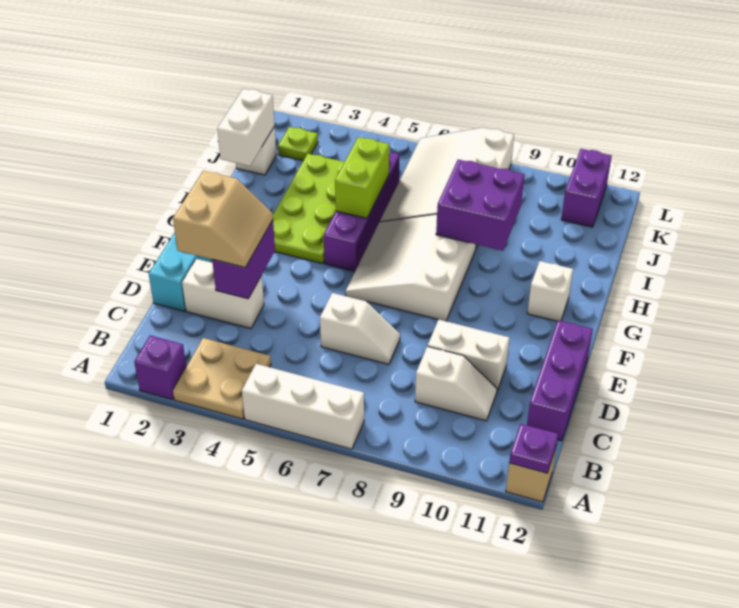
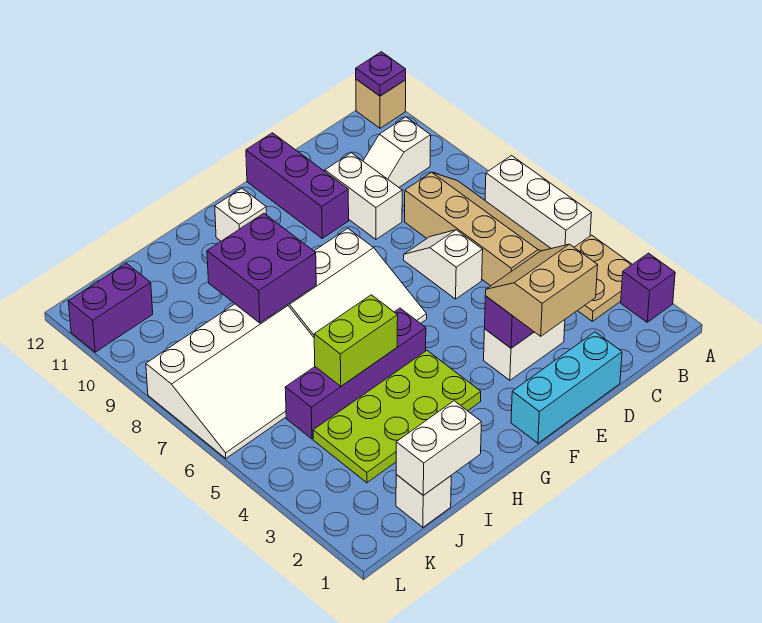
none -> tan slope B5:C8 level 1 top C
white slope C9:C10 level 1 top 9 -> white slope B10:C10 level 1 top B
purple brick C12:E12 level 1 -> purple brick E10:E12 level 1
white brick D2:D3 level 1 -> white brick D3:E3 level 1
lime plate K2 level 1 -> none

